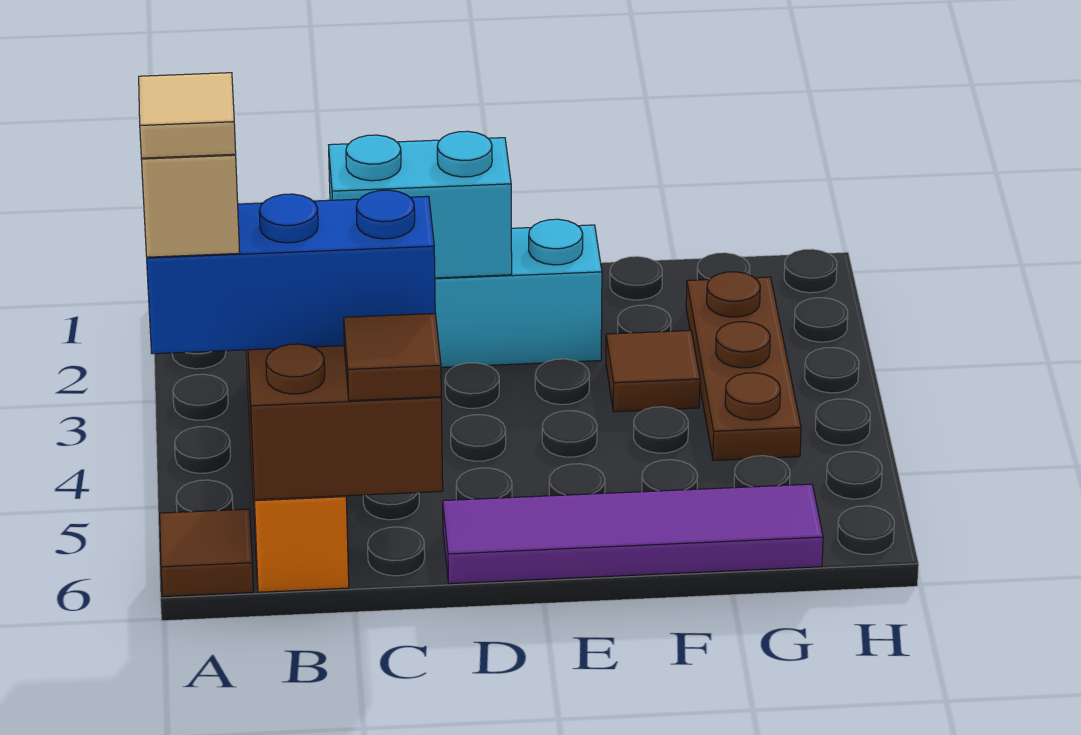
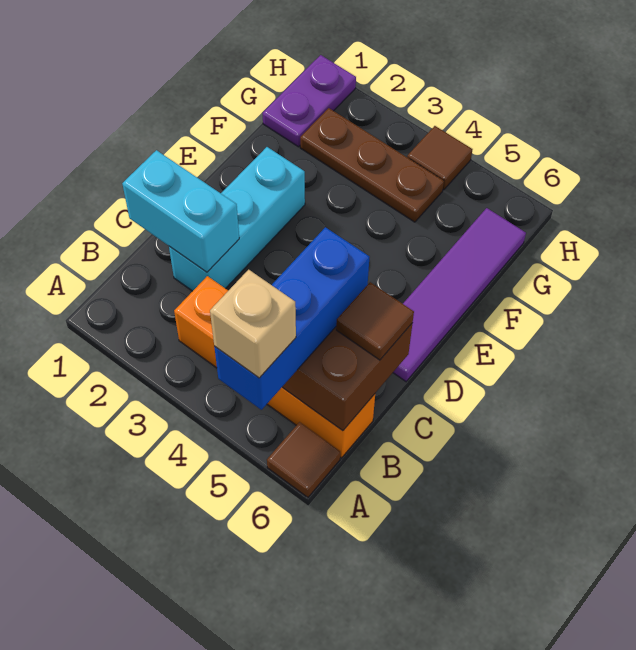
tan tile A5 level 5 -> none
cyan brick C2:D2 level 2 -> cyan brick C1:C2 level 2
brown tile F3 level 1 -> brown tile H4 level 1
none -> purple plate G1:H1 level 1

